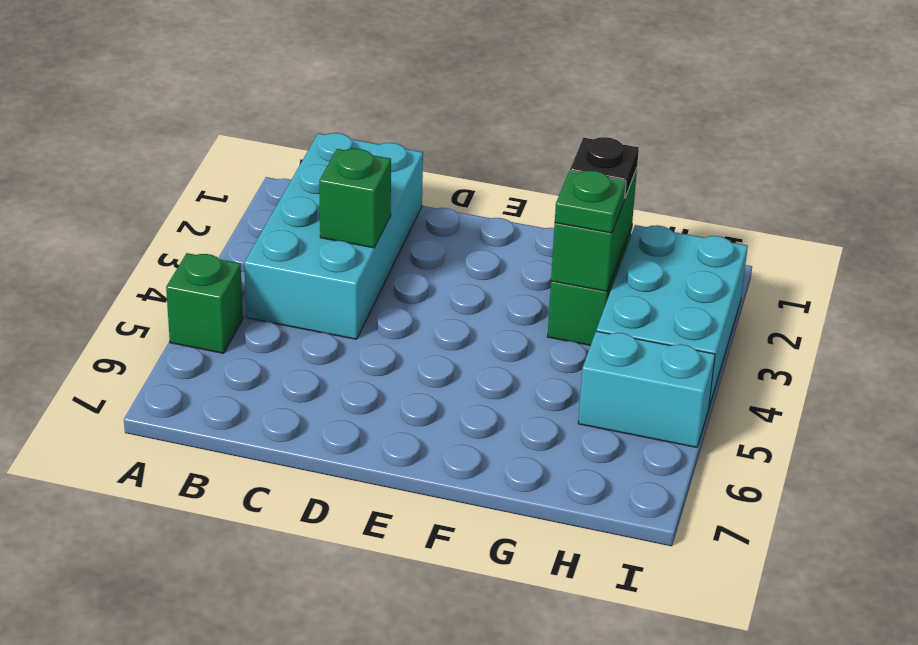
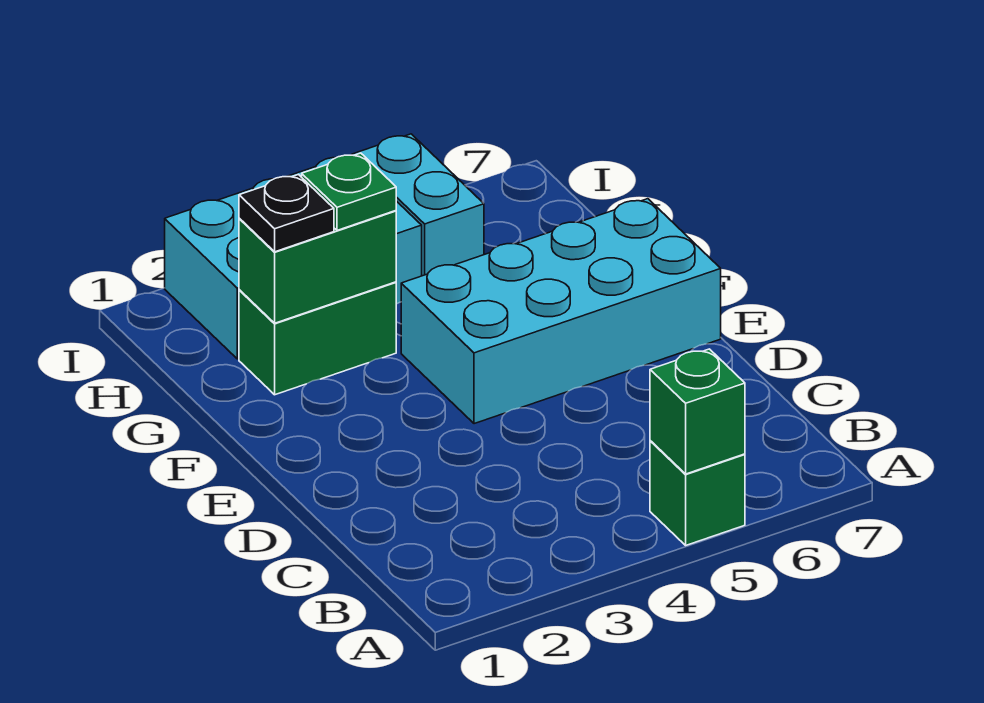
cyan brick B1:C4 level 1 -> cyan brick E4:F7 level 1
green brick C3 level 2 -> green brick A5 level 2

